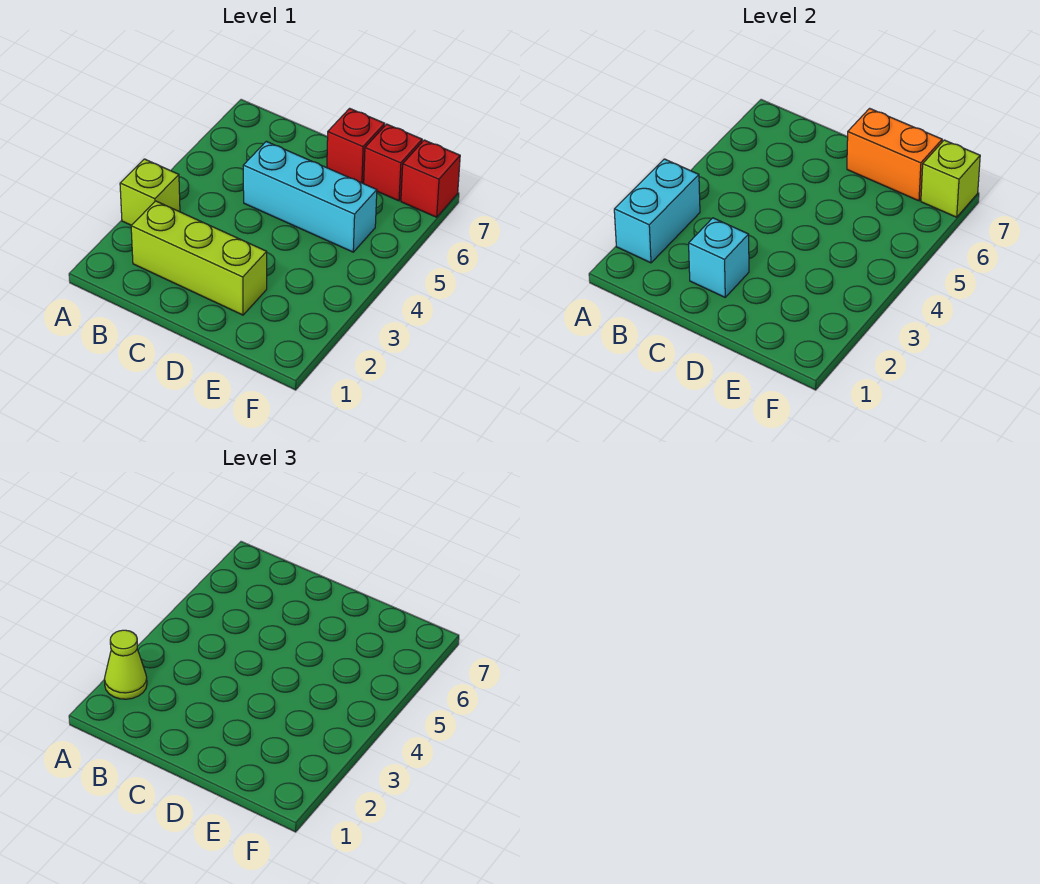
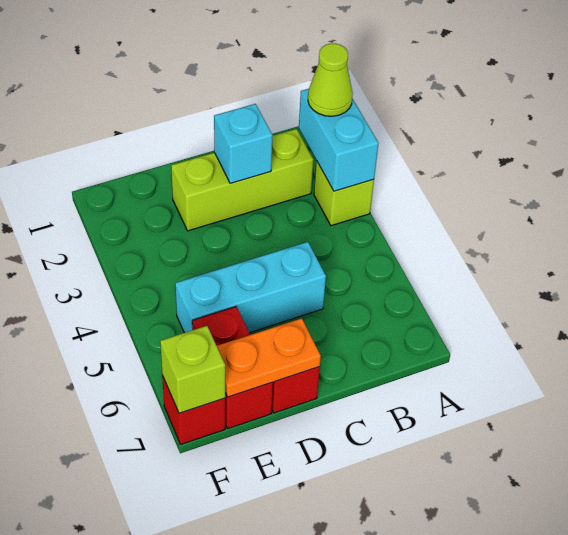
orange brick D7:E7 level 2 -> orange plate D7:E7 level 2
red brick E7 level 1 -> red brick E6:E7 level 1

